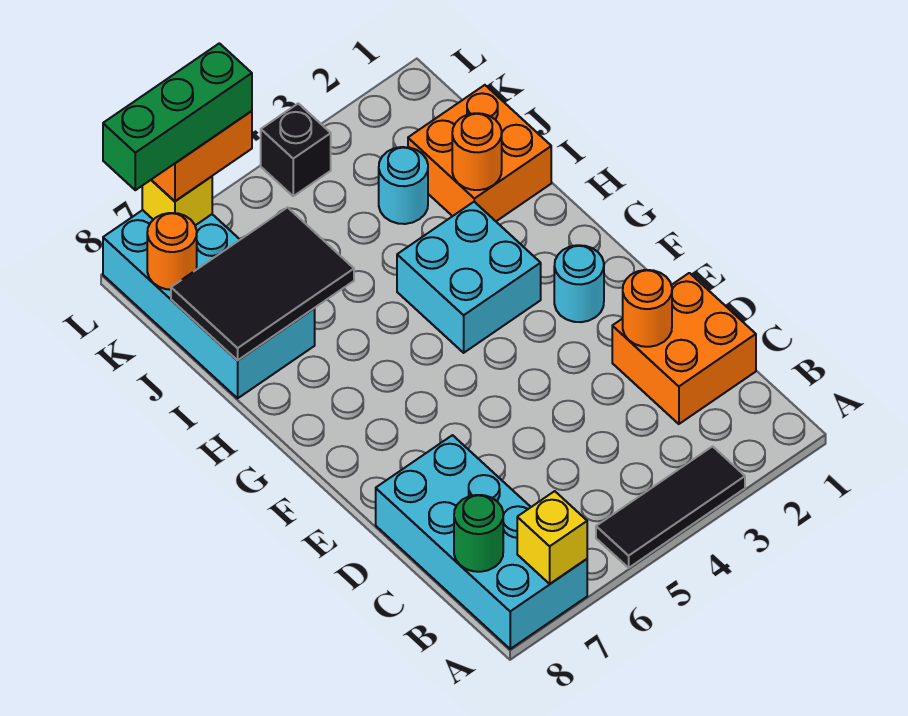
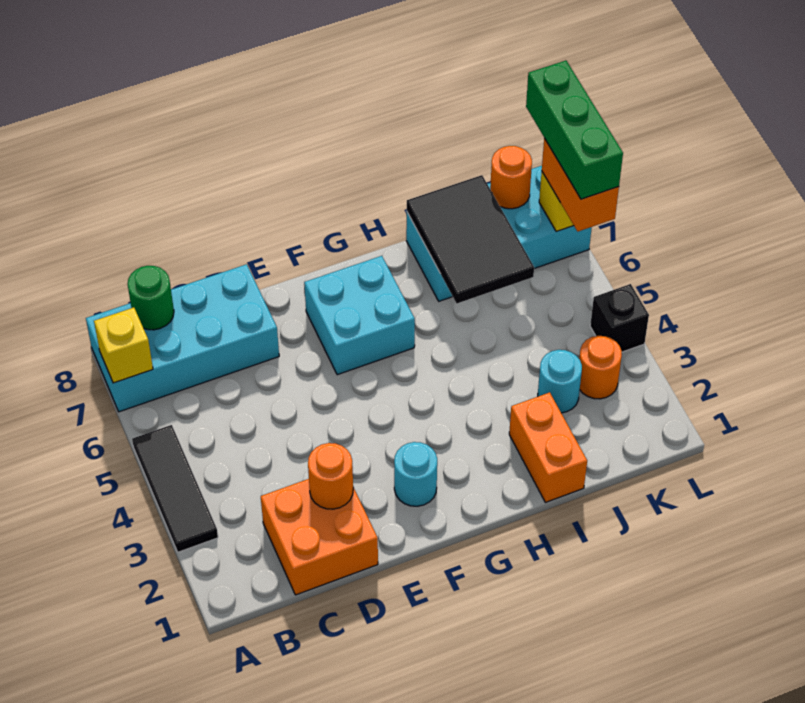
cyan brick G3:H4 level 1 -> cyan brick F6:G7 level 1
orange brick I1:J2 level 1 -> orange brick I1:I2 level 1
orange round brick I2 level 2 -> orange round brick K3 level 1

